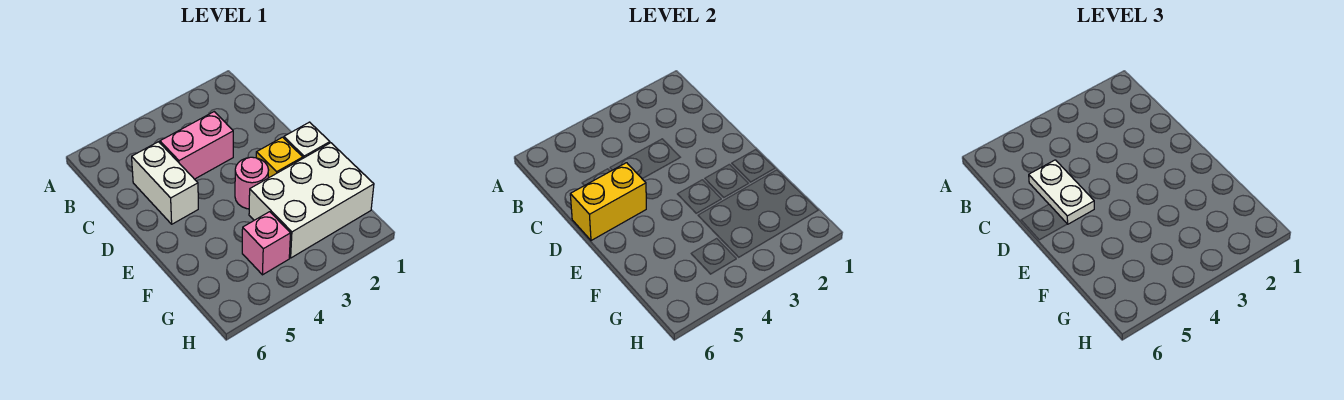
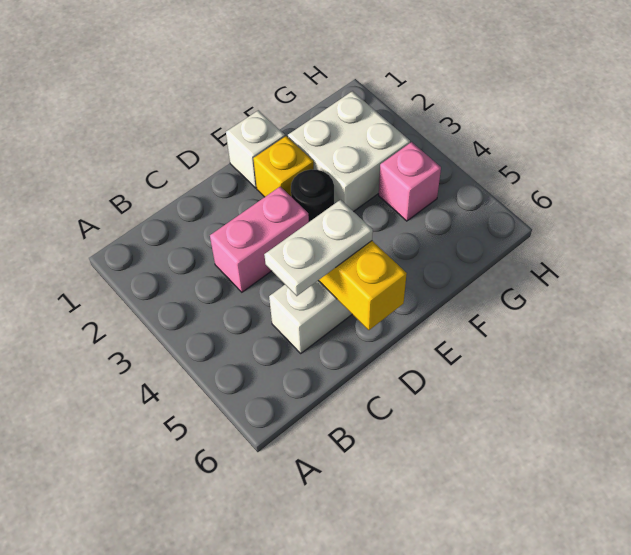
pink brick C3:C4 level 1 -> pink brick C3:D3 level 1
pink round brick E3 level 1 -> black round brick E3 level 1
white brick F1:G3 level 1 -> white brick F2:G3 level 1

